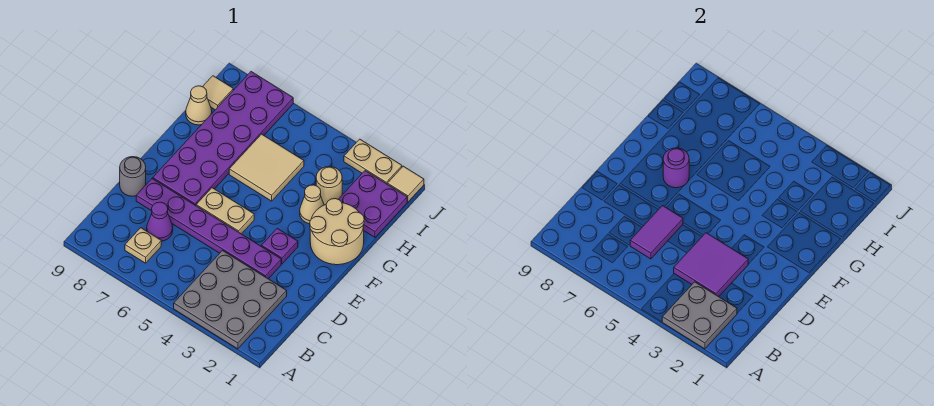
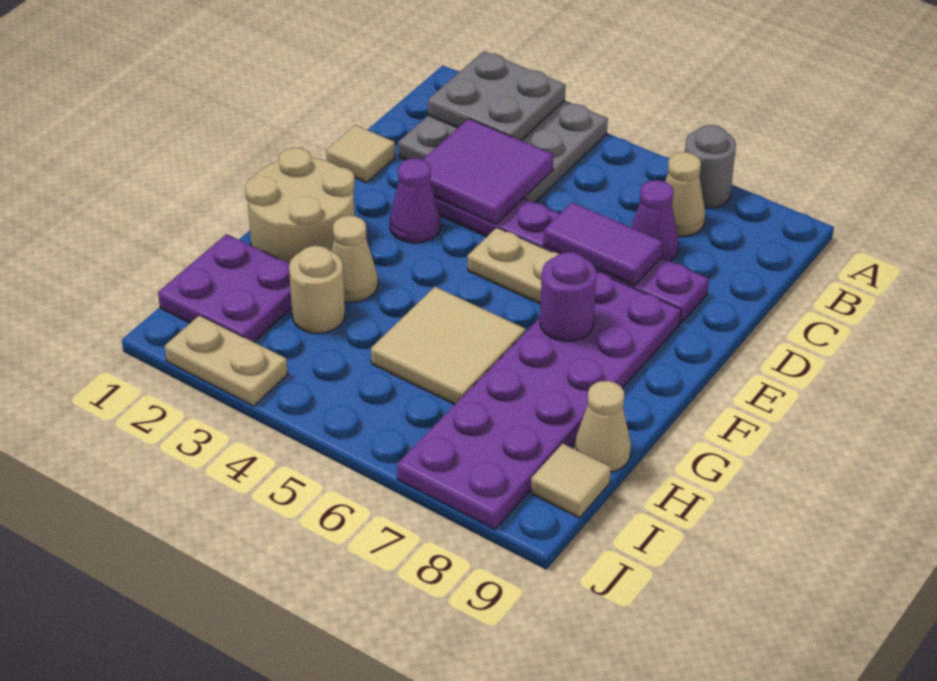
tan plate B7 level 1 -> tan cone B7 level 1
purple tile C6:D6 level 2 -> purple tile D6:D7 level 2
grey round brick D9 level 1 -> grey round brick A7 level 1
purple plate E3 level 1 -> purple cone E3 level 1
tan tile J1 level 1 -> tan tile D1 level 1

